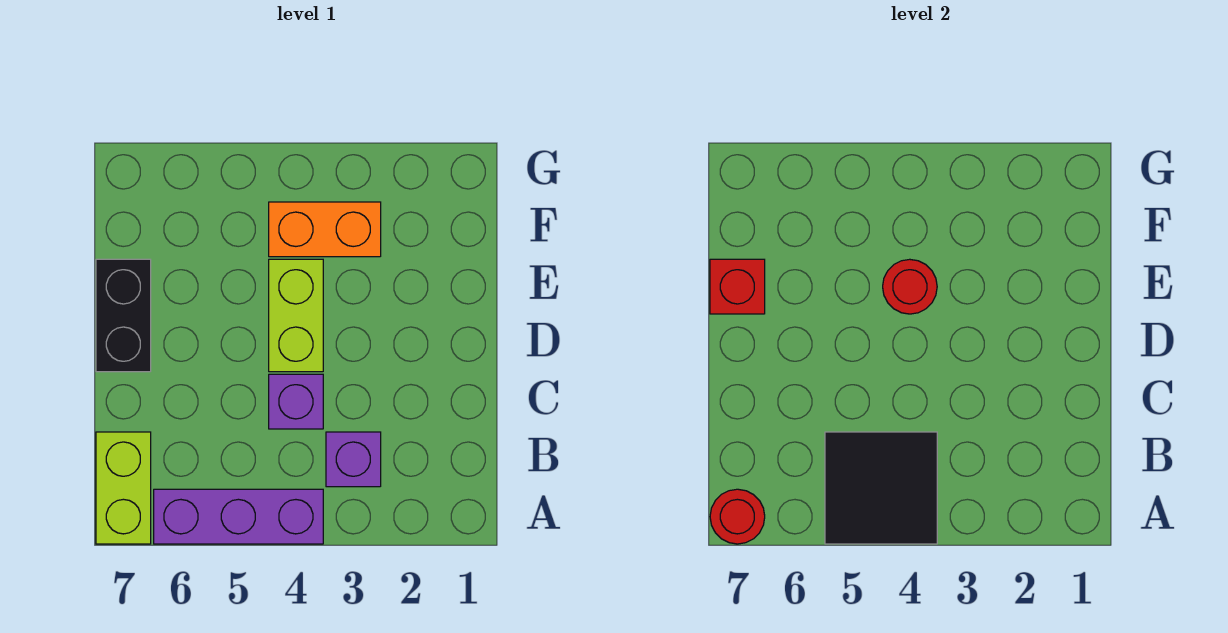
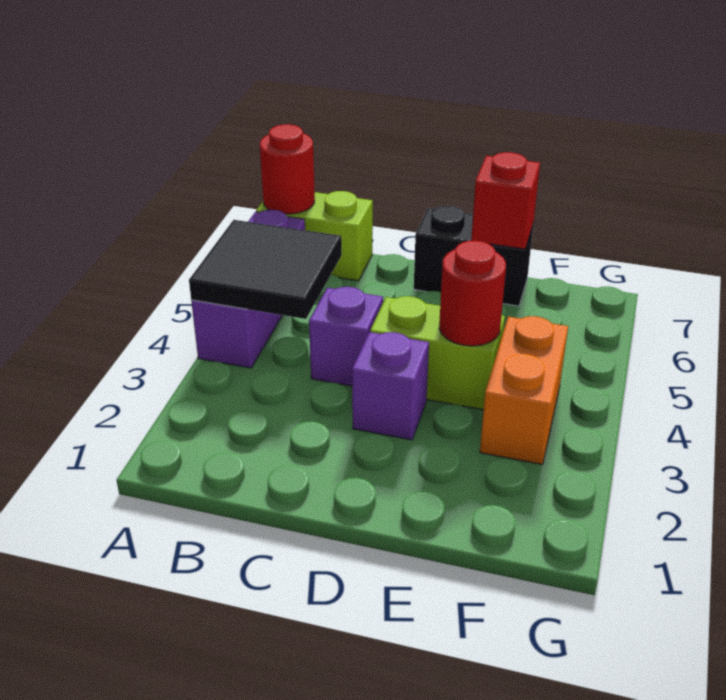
purple brick B3 level 1 -> purple brick D3 level 1

